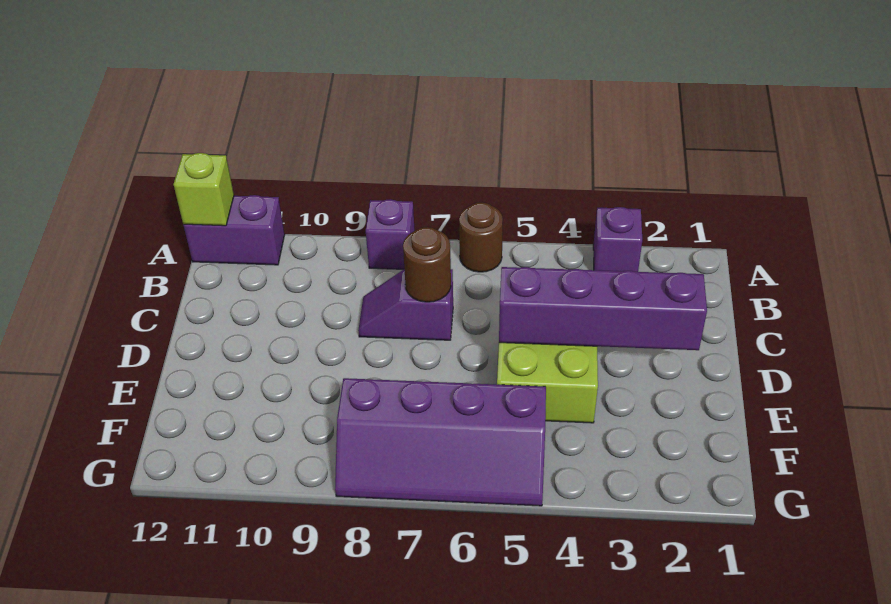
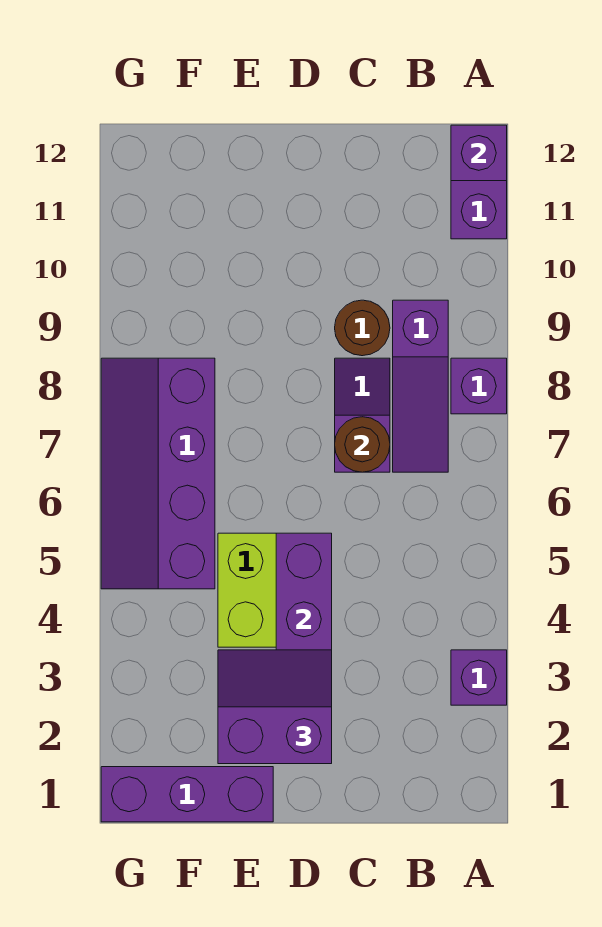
brown round brick A6 level 1 -> brown round brick C9 level 1
lime brick A12 level 2 -> purple brick A12 level 2
none -> purple slope B7:B9 level 1 top 9
none -> purple slope D2:E3 level 3 top 2
none -> purple brick E1:G1 level 1

